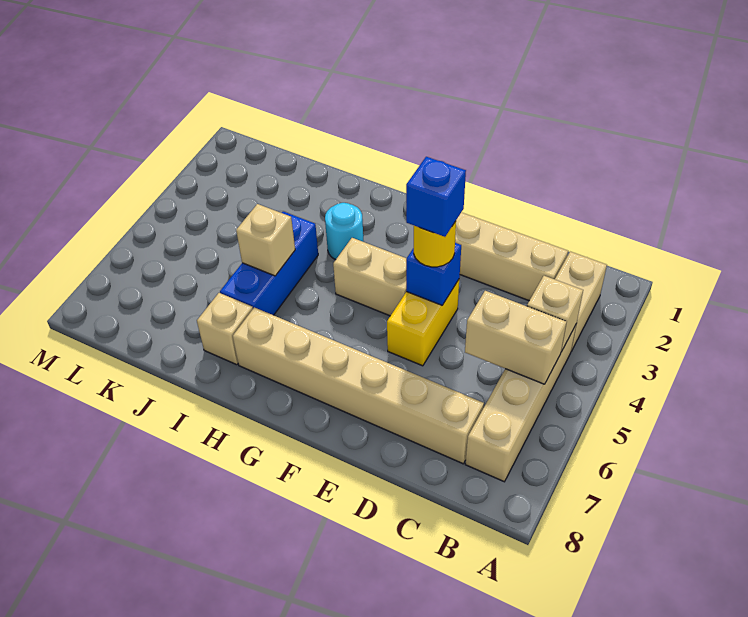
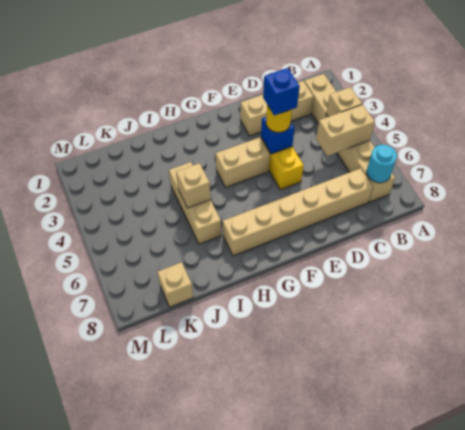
cyan round brick H3 level 1 -> cyan round brick B7 level 2
blue brick I4:I6 level 1 -> tan brick I4:I6 level 1
tan brick I7 level 1 -> tan brick K8 level 1

